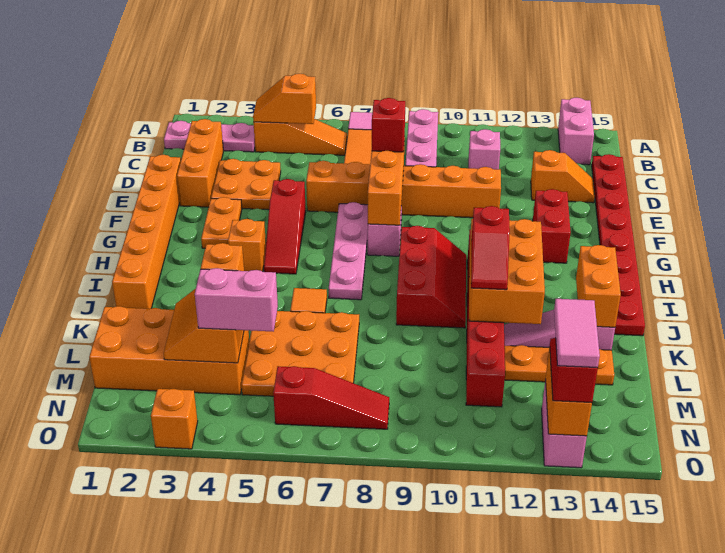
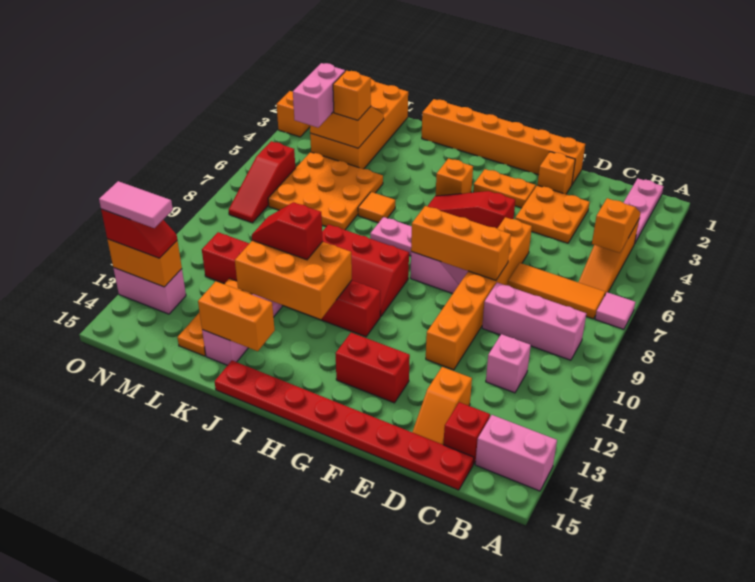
orange brick C2:E2 level 1 -> orange brick E2 level 1
red brick E8 level 3 -> red brick C14 level 1

